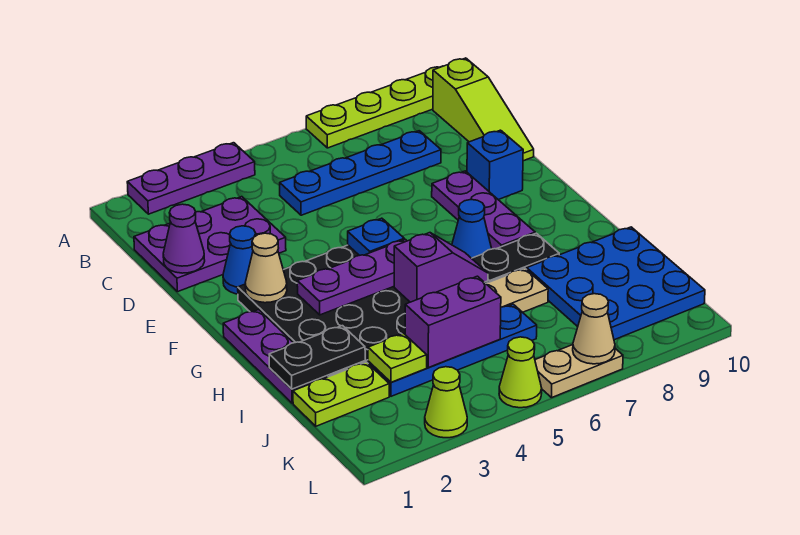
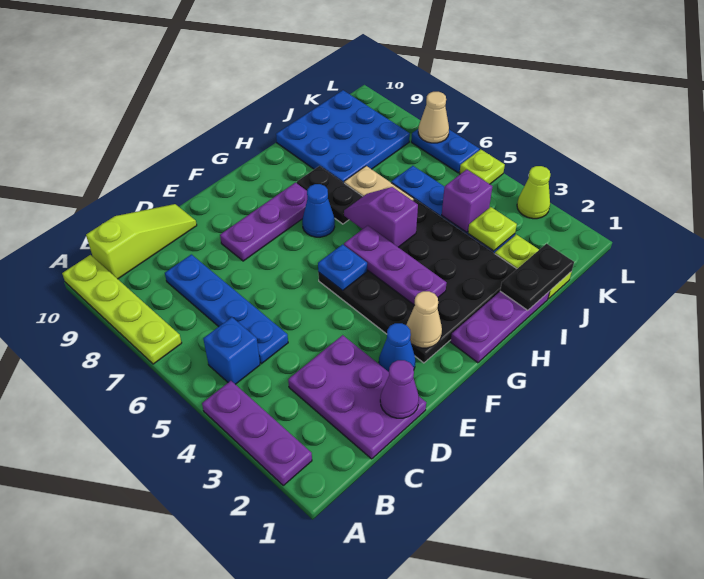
blue brick E9 level 1 -> blue brick B5 level 1
black plate I1:I2 level 2 -> black plate I1:J1 level 2
purple brick J4:J5 level 2 -> purple brick J4 level 2
lime cone L5 level 1 -> lime plate L5 level 1
tan plate L6:L7 level 1 -> blue plate L6:L7 level 1

